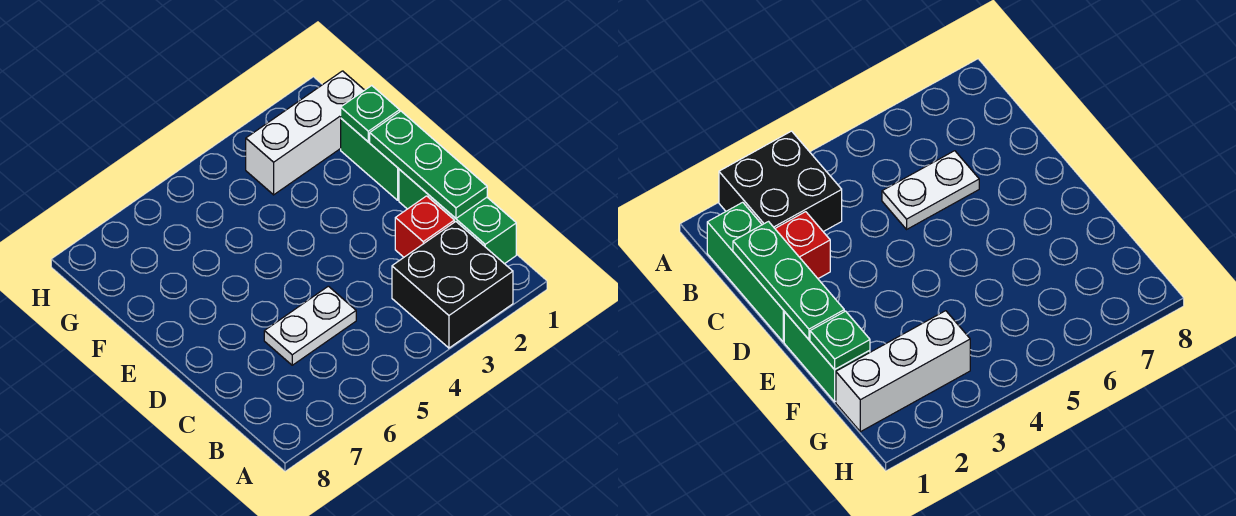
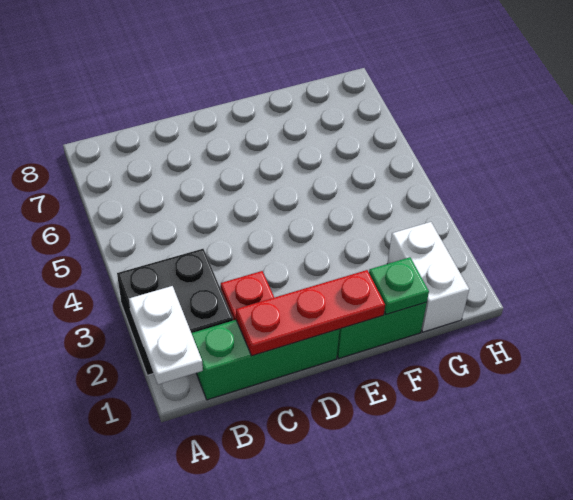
green plate C1:E1 level 2 -> red plate C1:E1 level 2
white plate C5:C6 level 1 -> white plate A1:A2 level 2
white brick G1:G3 level 1 -> white brick G1:G2 level 1

